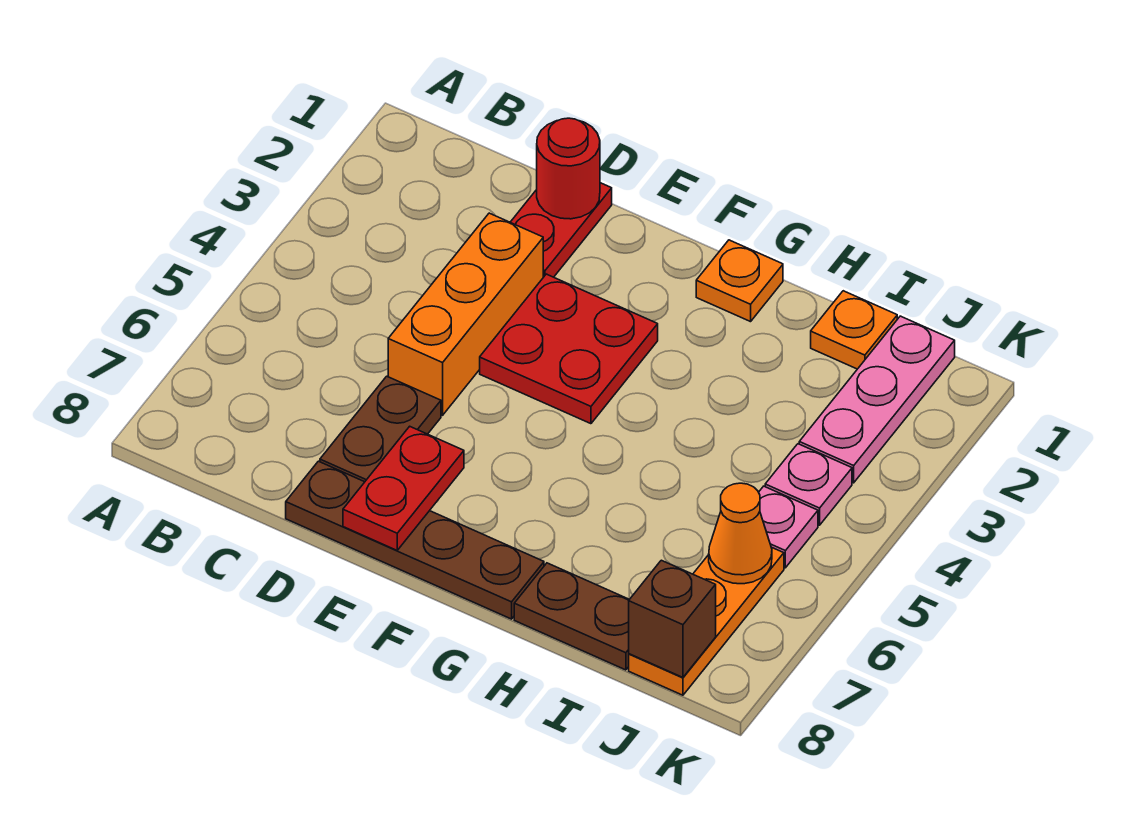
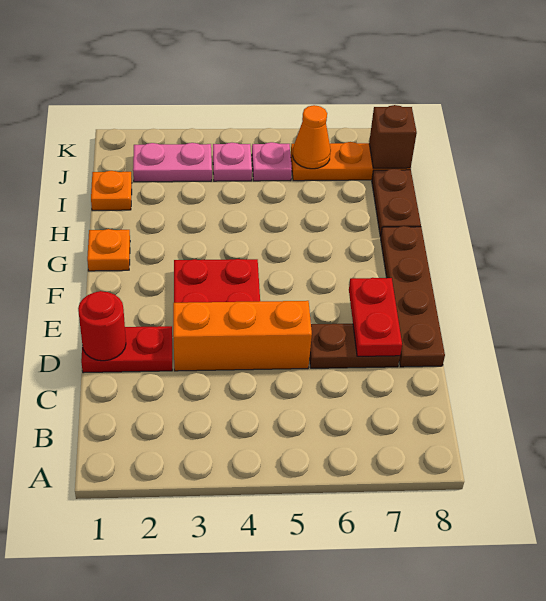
red plate E7:E8 level 2 -> red plate D7:E7 level 2
pink plate J1:J3 level 1 -> pink plate J2:J3 level 1

